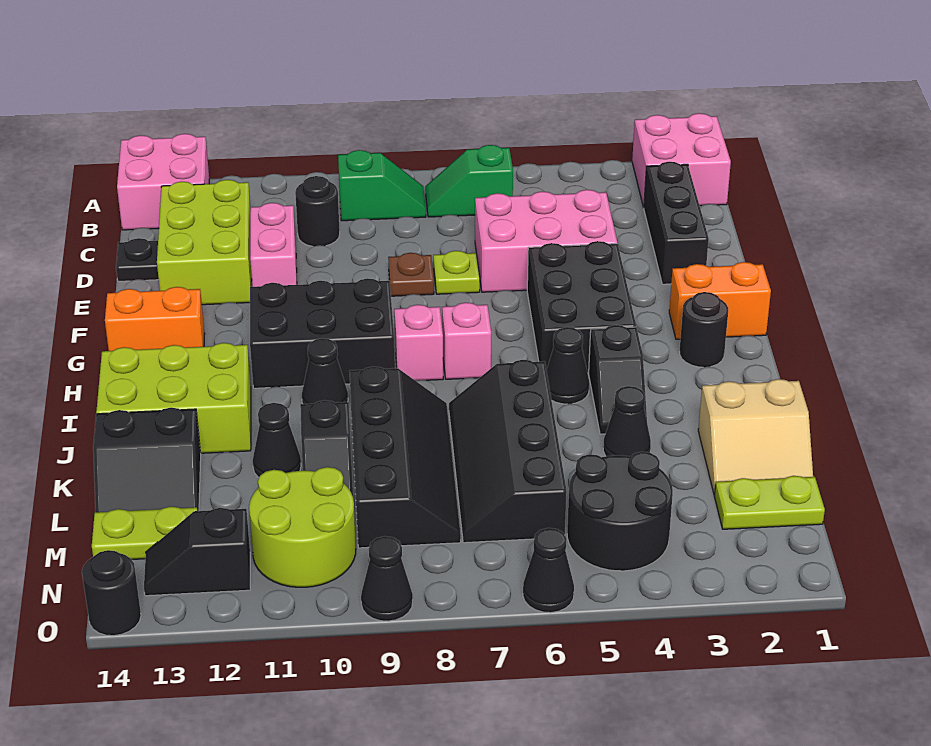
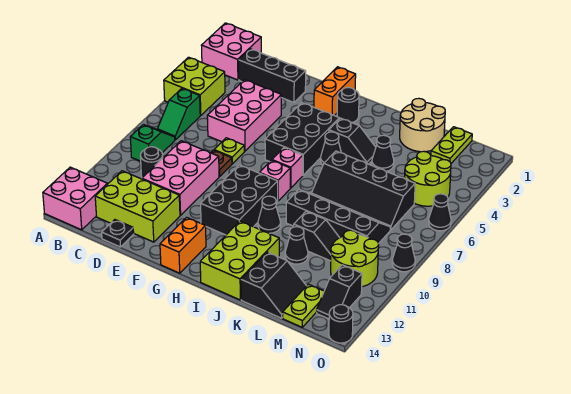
none -> lime brick A4:B5 level 1
pink brick D11:E11 level 1 -> pink brick D9:E11 level 1
black brick F4:H5 level 1 -> black brick G4:H6 level 1
tan slope K1:L2 level 1 top K -> tan round brick K1:L2 level 1
black round brick M4:N5 level 1 -> lime round brick M4:N5 level 1

